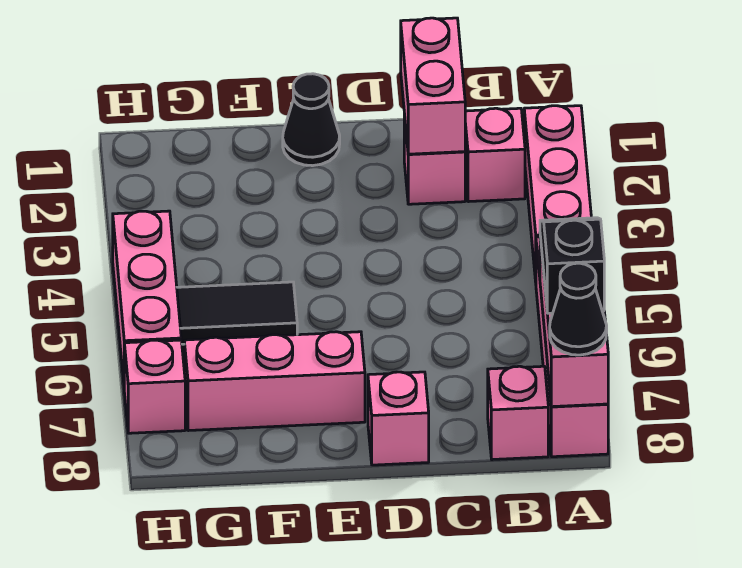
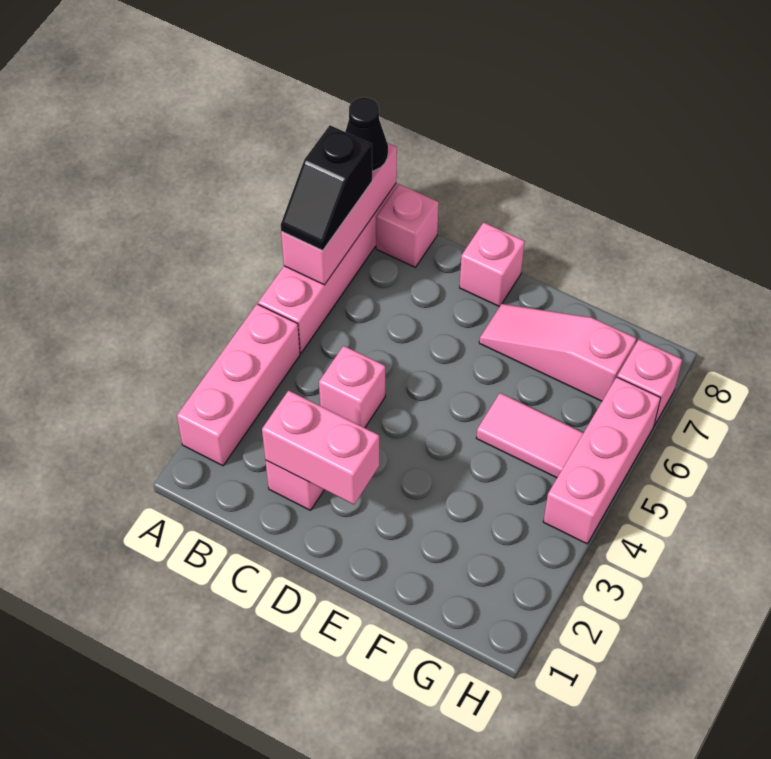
pink brick B2 level 1 -> pink brick C4 level 1
pink brick C1:C2 level 2 -> pink brick C2:D2 level 2
black cone E1 level 1 -> none
pink brick E7:G7 level 1 -> pink slope E7:G7 level 1 top G
black tile F5:G5 level 1 -> pink tile F5:G5 level 1

